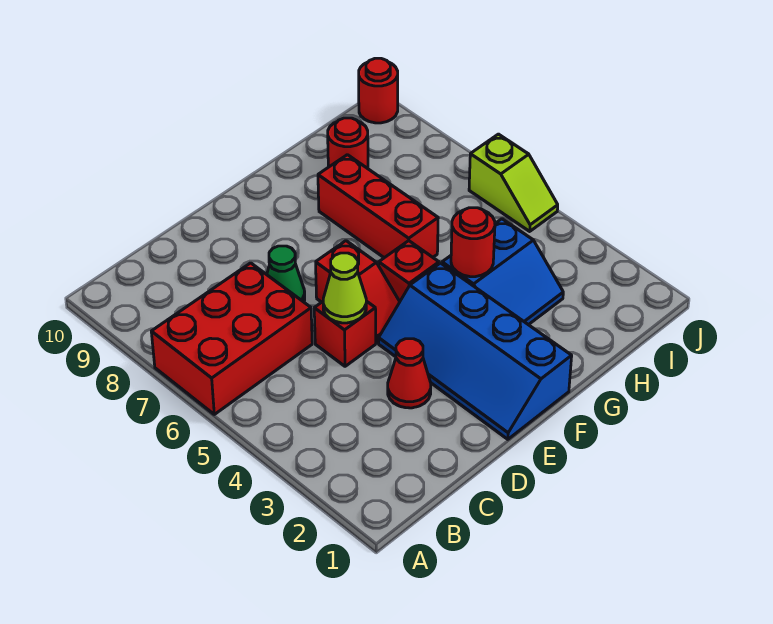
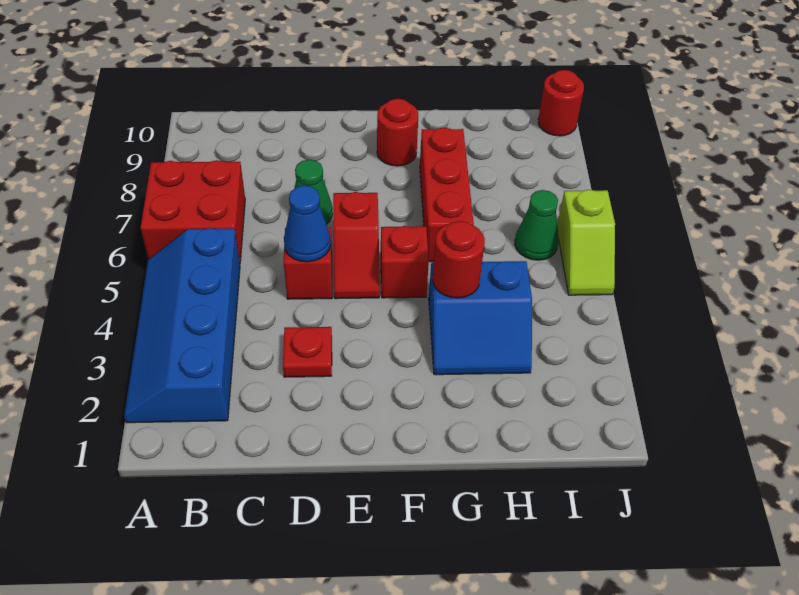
red brick A6:C7 level 1 -> red brick A6:B7 level 1
red cone D3 level 1 -> red plate D3 level 1
lime cone D5 level 2 -> blue cone D5 level 2
blue slope E1:F4 level 1 top F -> blue slope A2:B5 level 1 top B
red round brick H9 level 1 -> red round brick F9 level 1
none -> green cone I6 level 1

